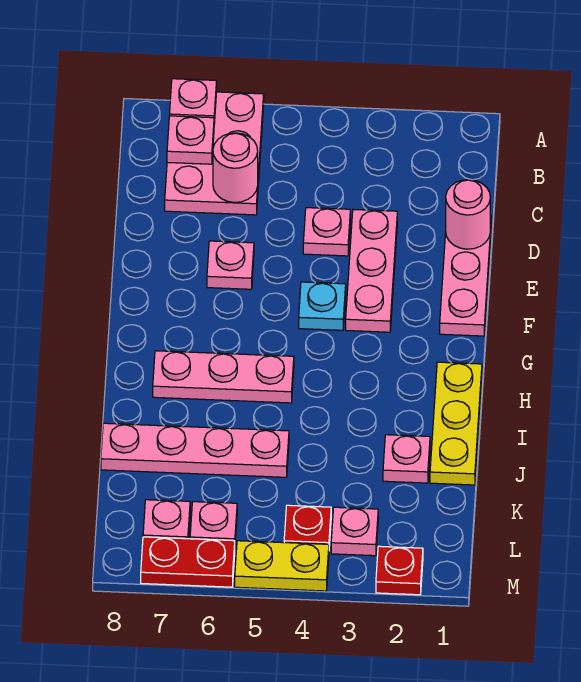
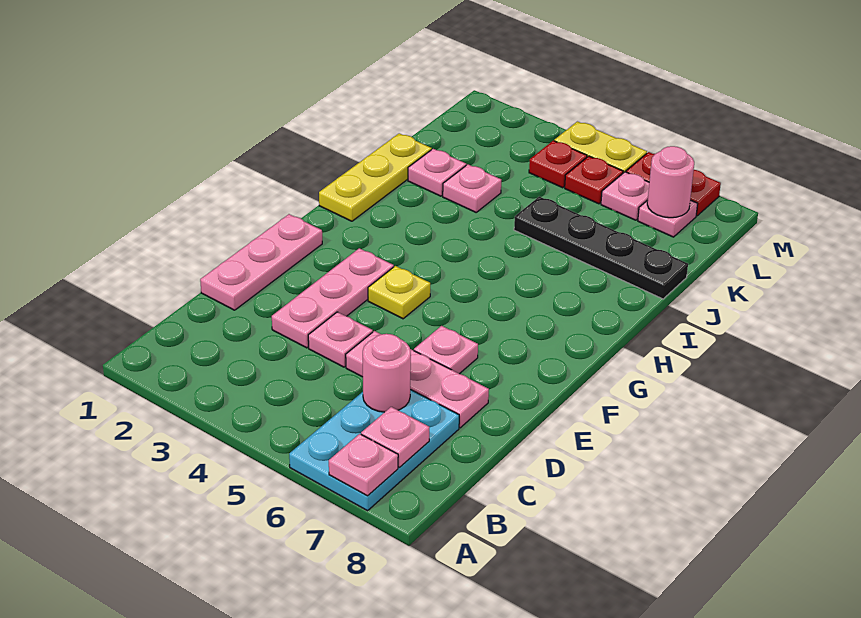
pink plate A6:C7 level 1 -> cyan plate A6:C7 level 1
pink round brick D1 level 2 -> pink round brick L7 level 2
cyan plate F4 level 1 -> yellow plate F4 level 1
pink plate H5:H7 level 1 -> pink plate D5:D7 level 1
pink plate J5:J8 level 1 -> black plate J5:J8 level 1
pink plate L3 level 1 -> pink plate J3 level 1
red plate M2 level 1 -> red plate L5 level 1

